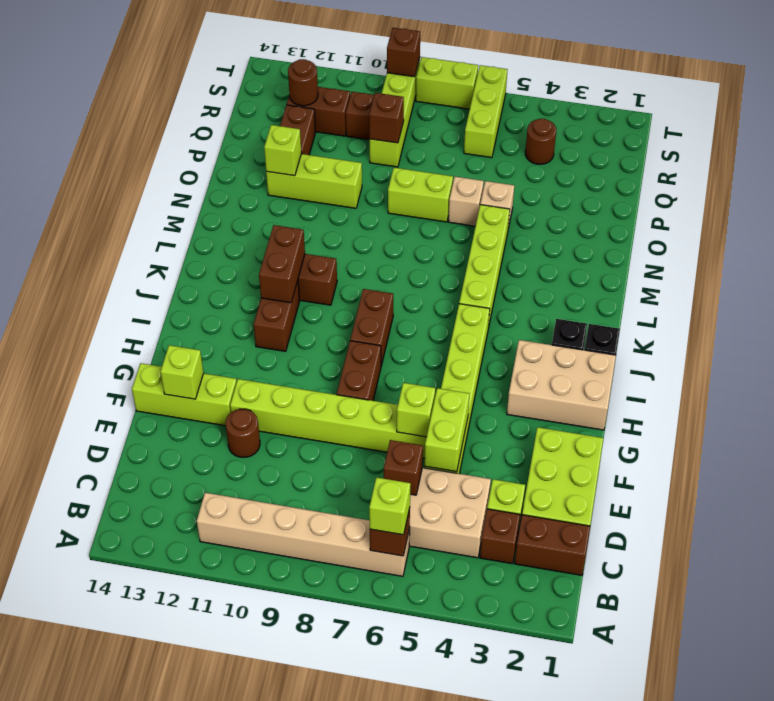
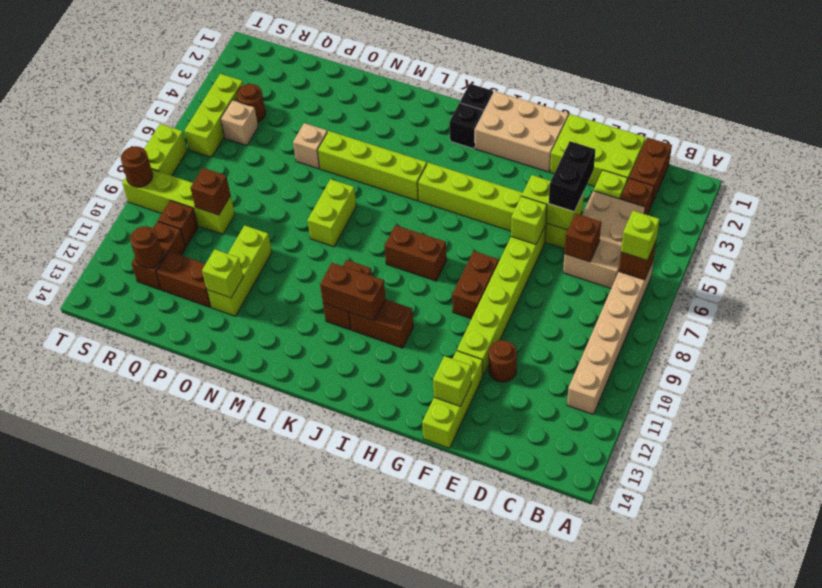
none -> black brick E4:E5 level 3
brown brick G8:H8 level 1 -> brown brick G8:G9 level 1
tan brick H1:I3 level 1 -> tan brick G1:I2 level 1
tan brick O6 level 1 -> tan brick R5 level 1
lime brick O7:O8 level 1 -> lime brick M7:M8 level 1
lime brick R6:T6 level 1 -> lime brick S4:S6 level 1
brown brick T9 level 2 -> brown round brick T9 level 2

